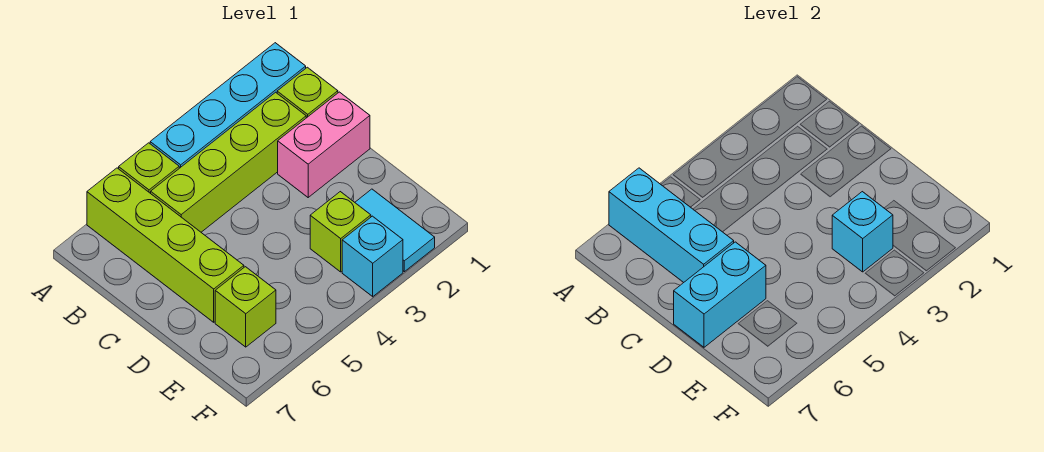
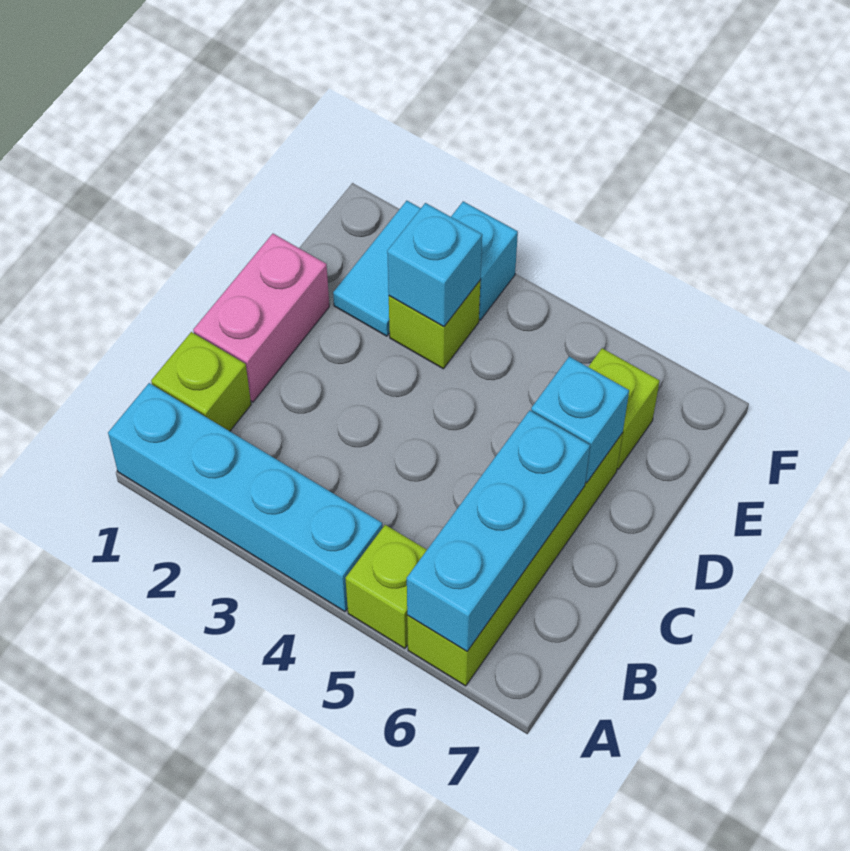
lime brick B2:B5 level 1 -> none
pink brick C1:C2 level 1 -> pink brick C1:D1 level 1
cyan brick D6:D7 level 2 -> cyan brick D6 level 2

